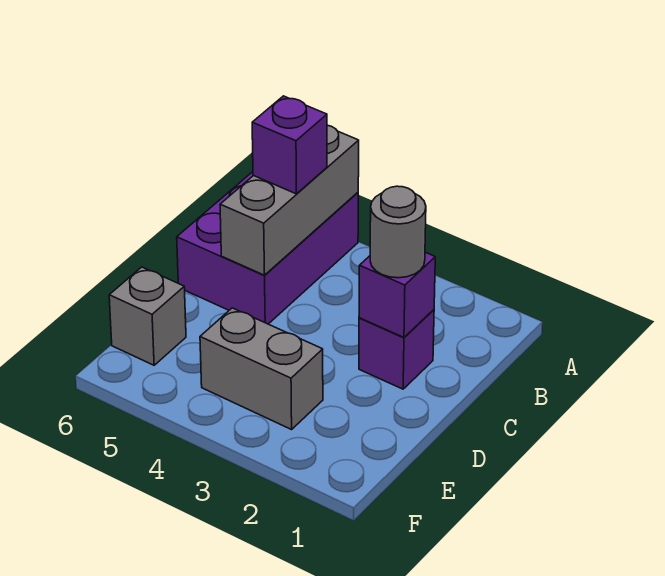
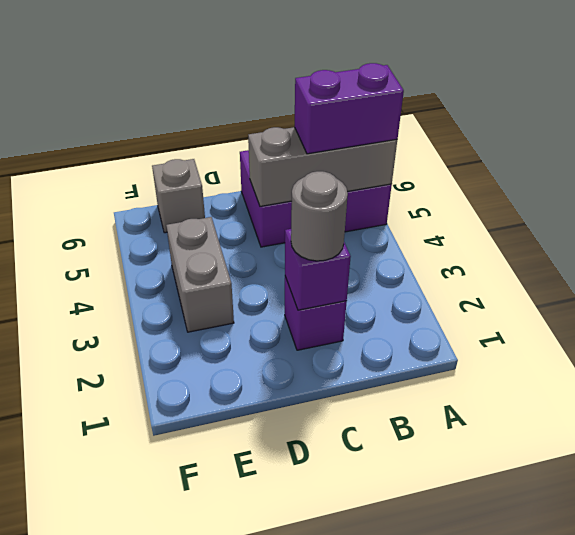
purple brick B5 level 3 -> purple brick A5:B5 level 3

